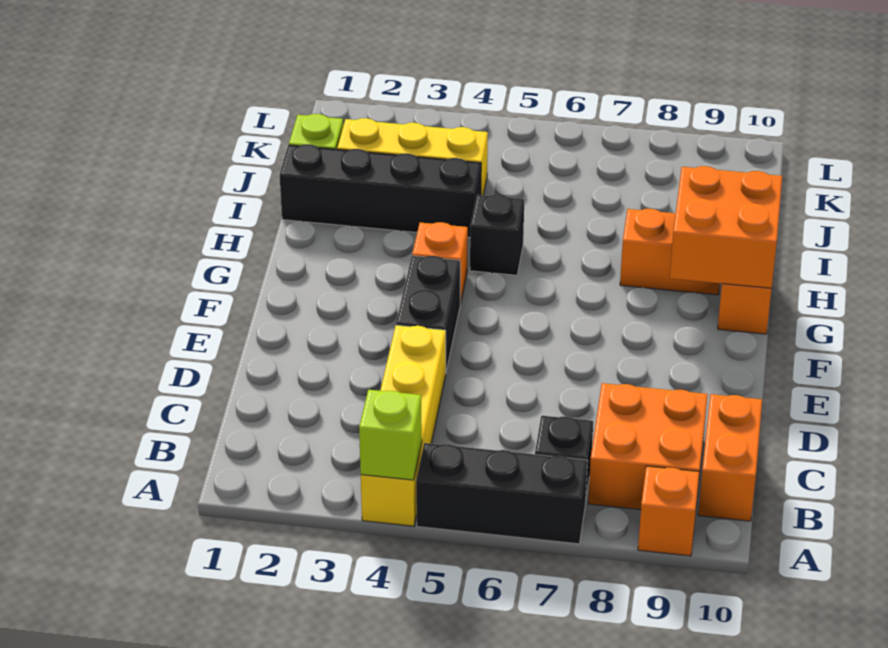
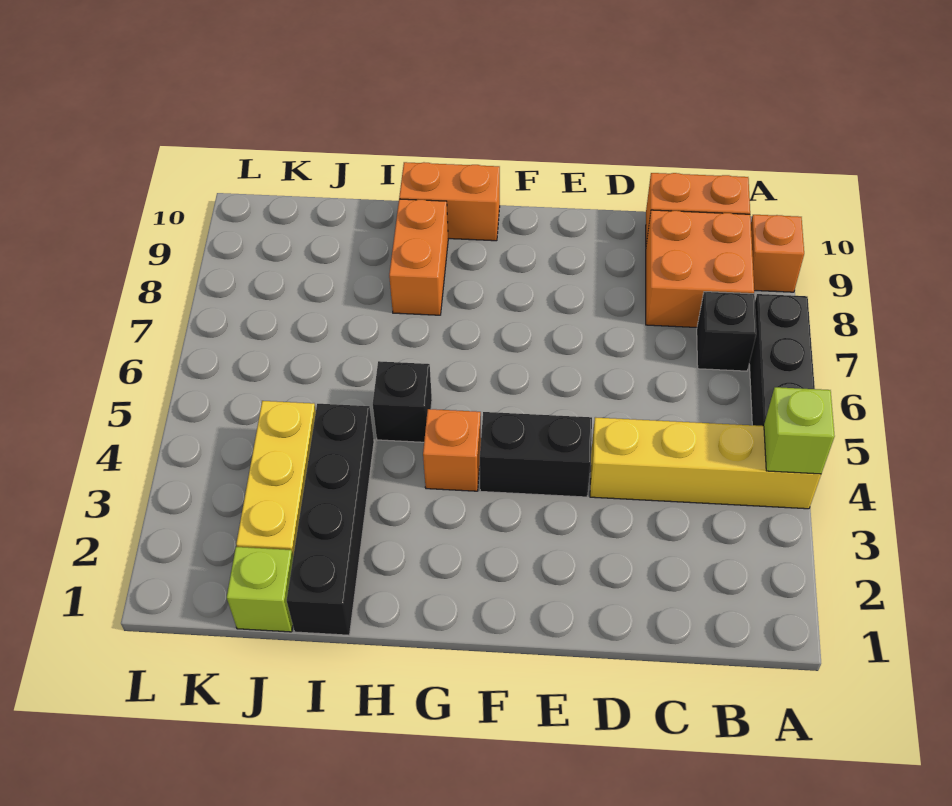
orange brick G9:H10 level 2 -> none

